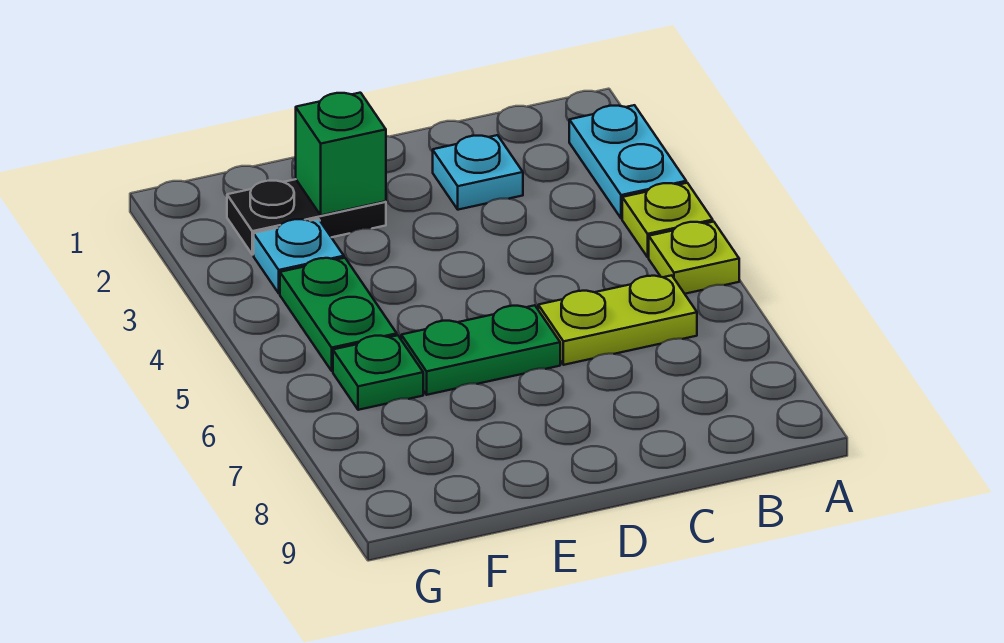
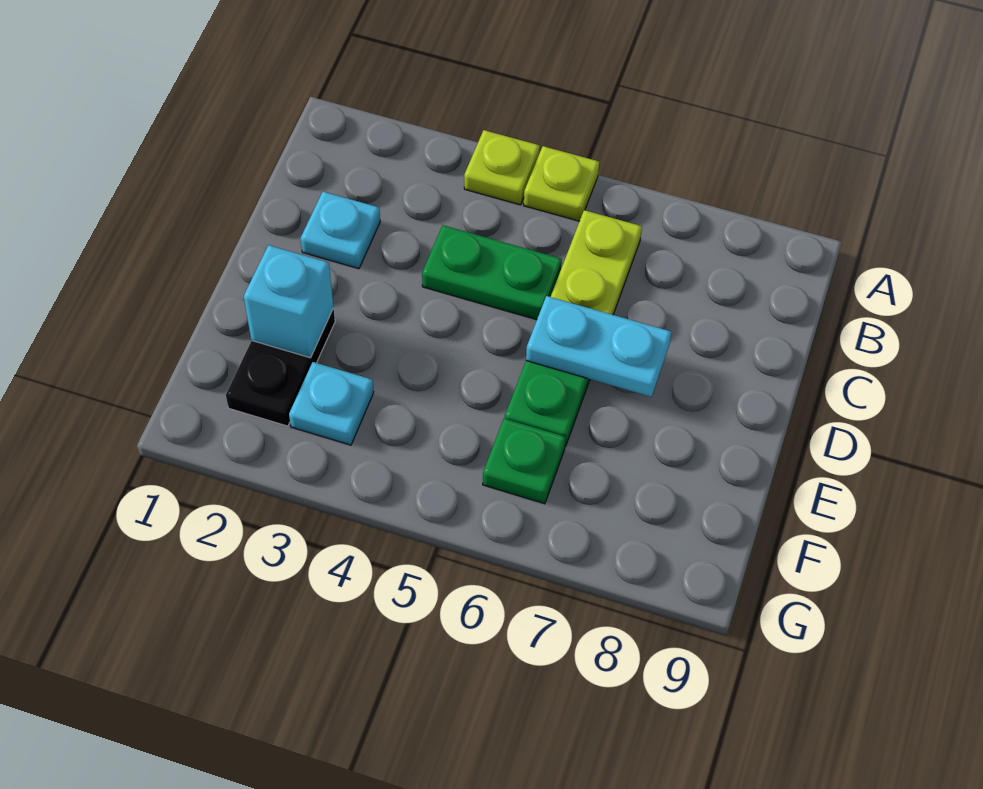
cyan plate A2:A3 level 1 -> cyan plate D6:D7 level 2
green brick E2 level 2 -> cyan brick E2 level 2
green plate F4:F5 level 1 -> green plate C4:C5 level 1

